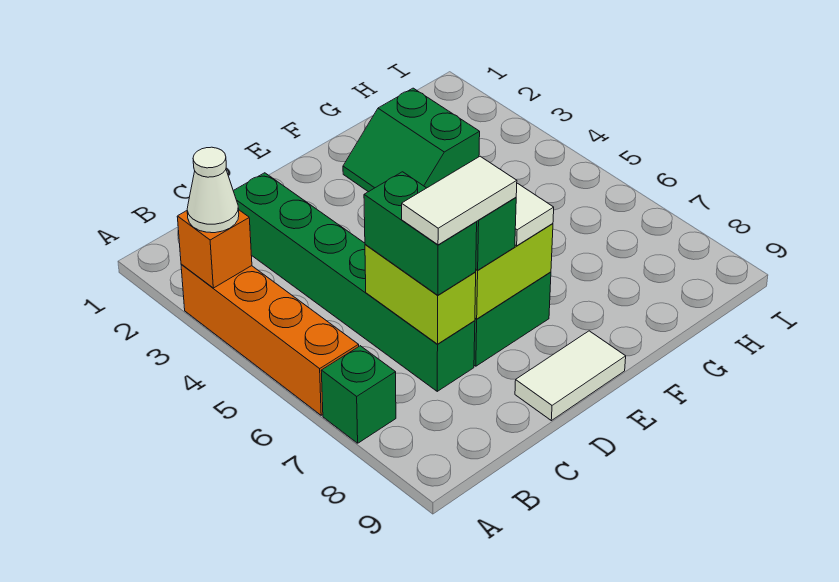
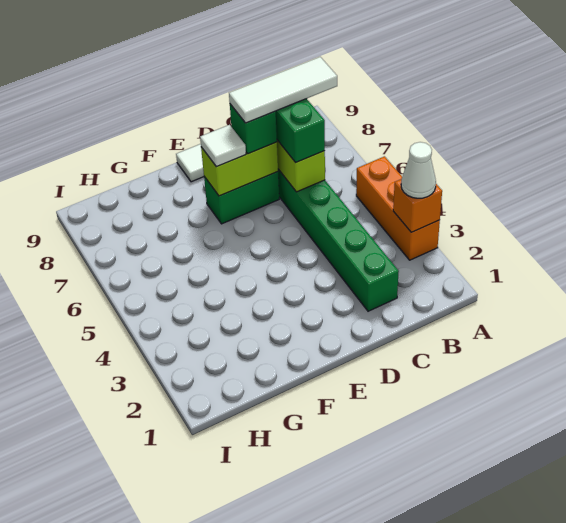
orange brick A3:A6 level 1 -> orange brick A3:A5 level 1
green brick A7 level 1 -> none
white tile C7:D7 level 4 -> white tile B7:D7 level 4
green slope F2:G3 level 1 top G -> none

